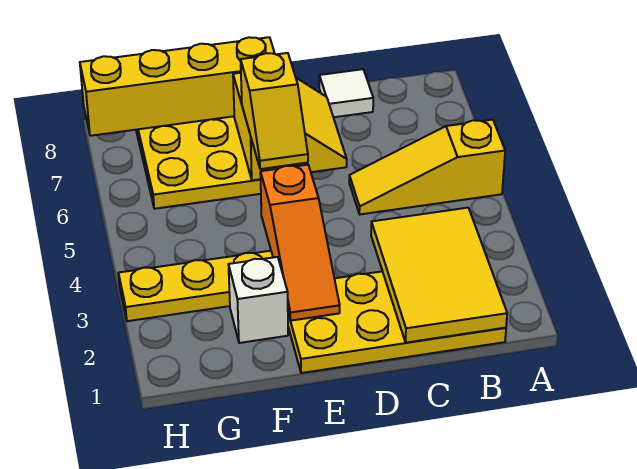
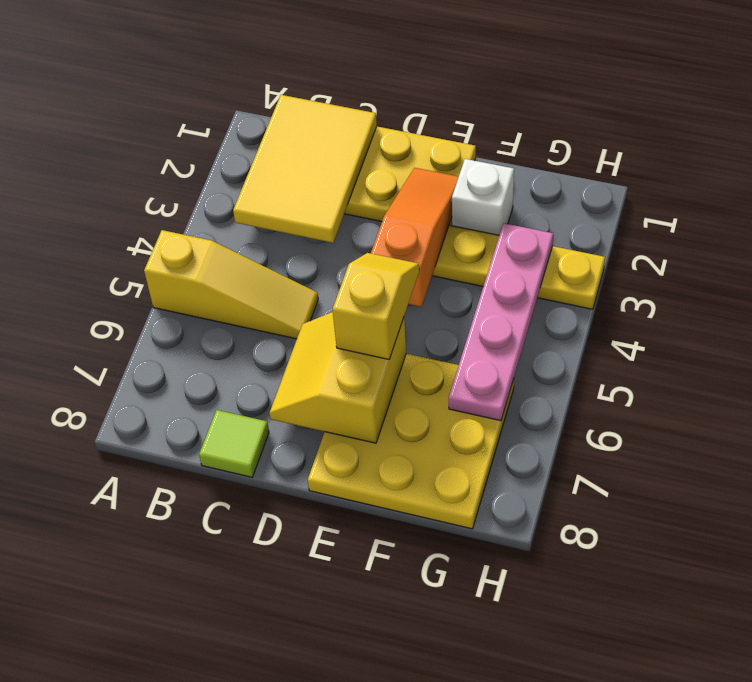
white tile C8 level 1 -> lime tile C8 level 1
yellow brick E8:H8 level 2 -> none
none -> pink plate G3:G6 level 2

